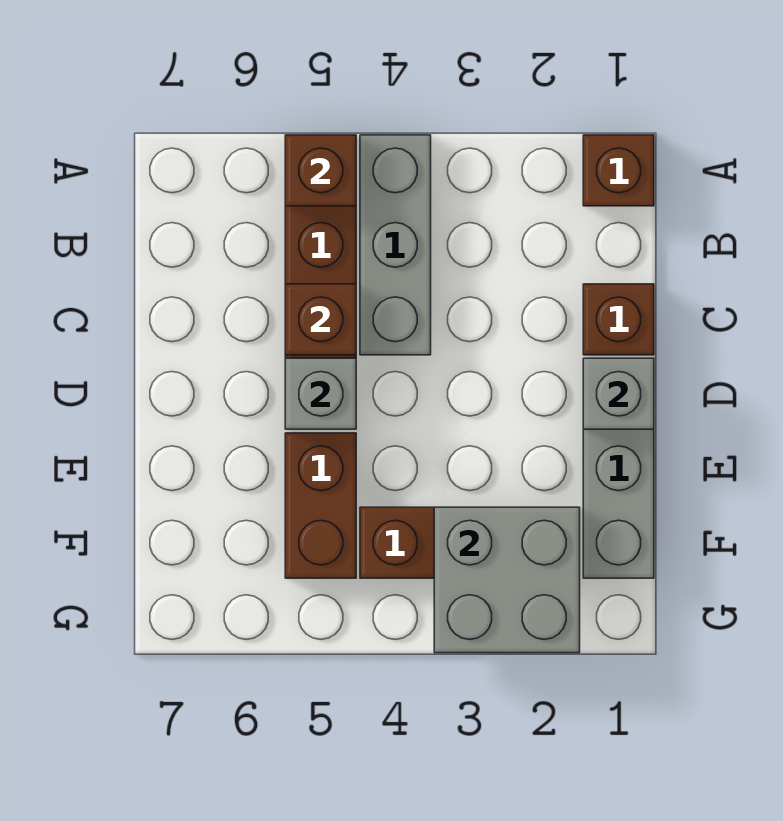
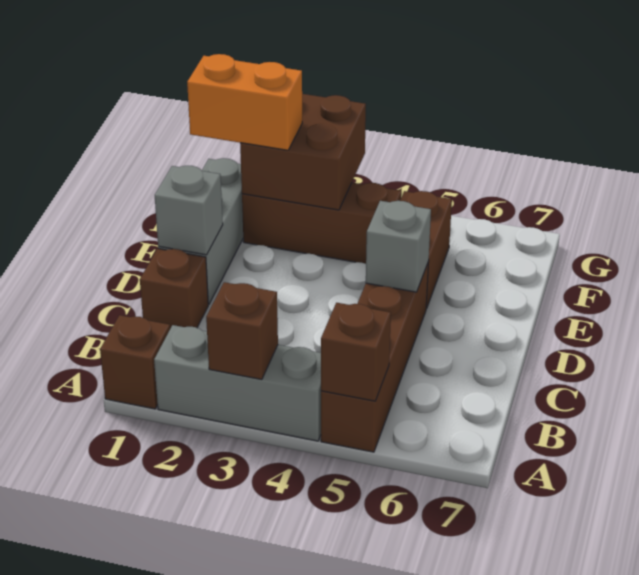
grey brick A4:C4 level 1 -> grey brick A2:A4 level 1
brown brick C5 level 2 -> brown brick A3 level 2
none -> orange brick F1:F2 level 3
grey brick F2:G3 level 2 -> brown brick F2:G3 level 2

